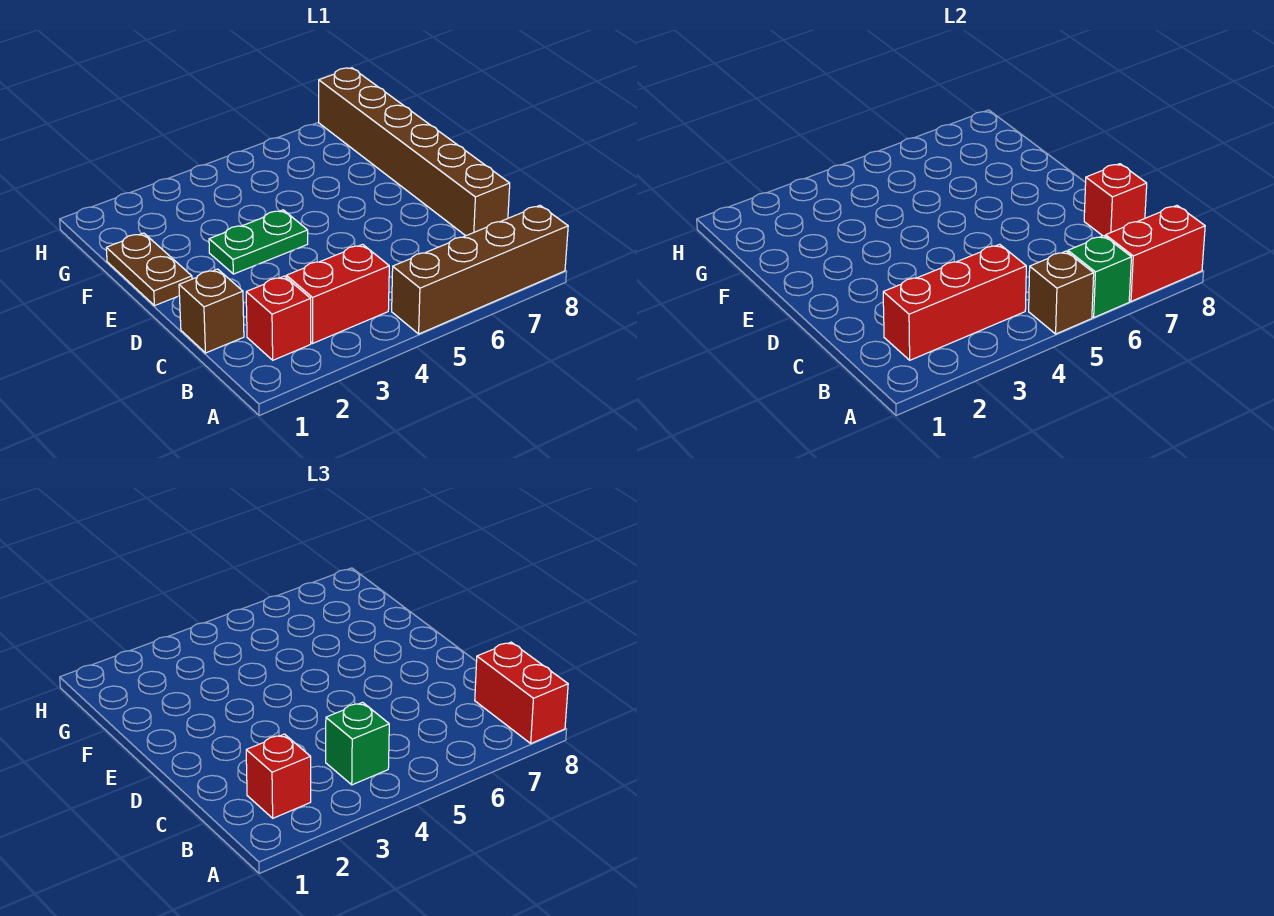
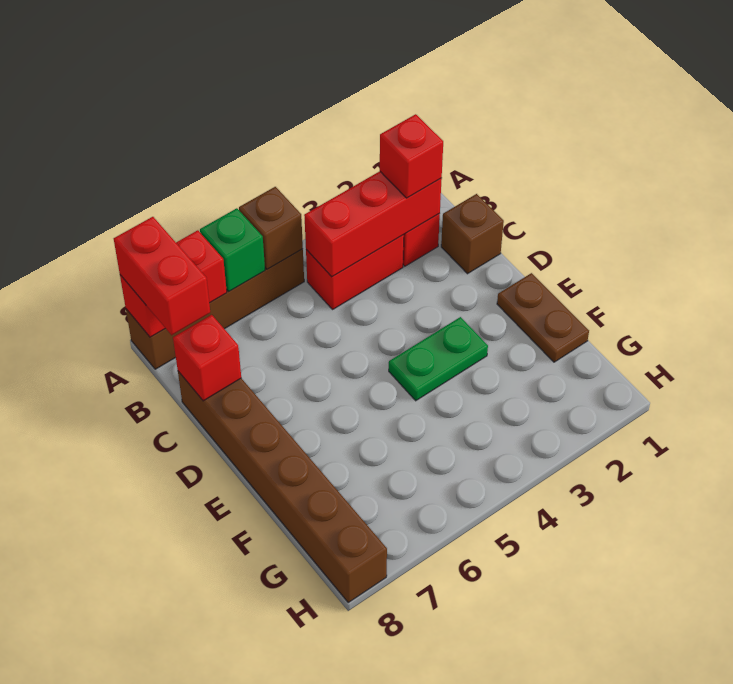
green brick B4 level 3 -> none

